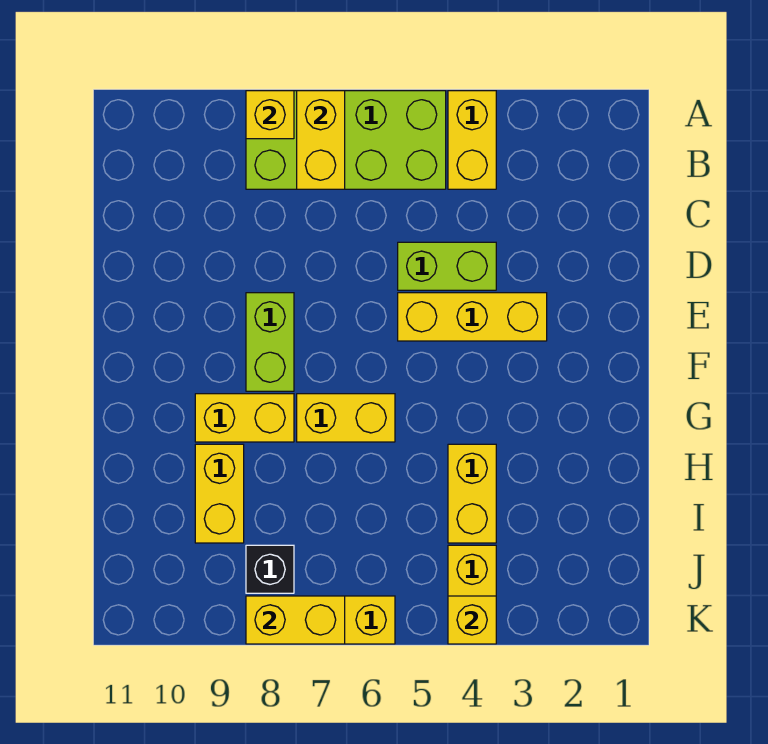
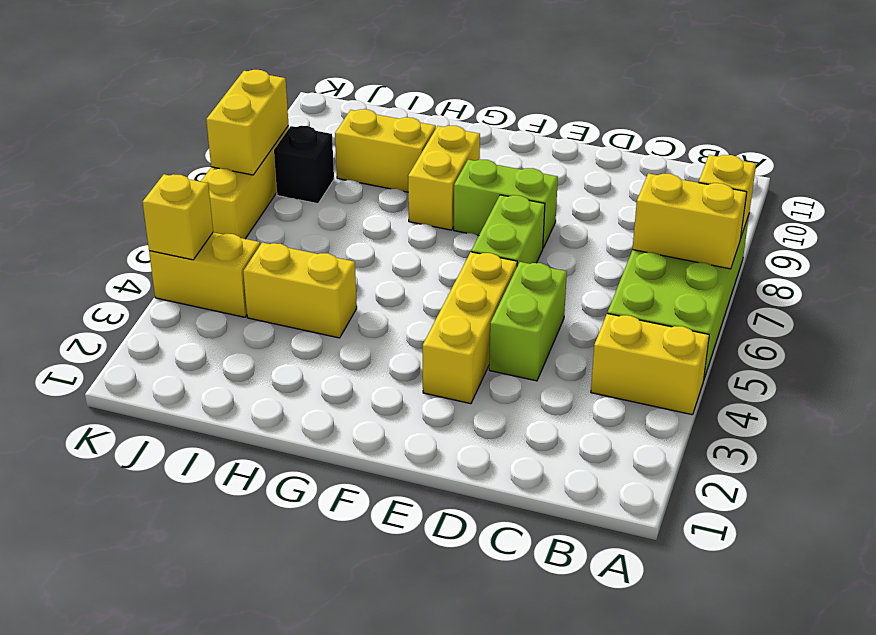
none -> lime brick E6:E7 level 1
yellow brick G6:G7 level 1 -> none

